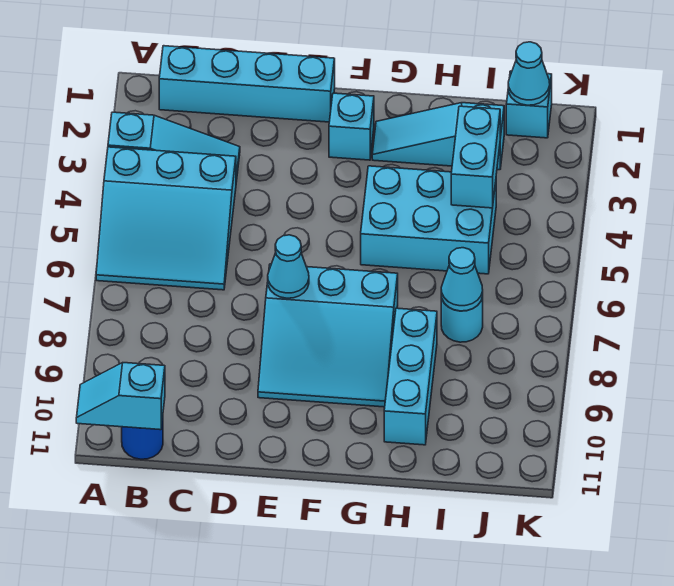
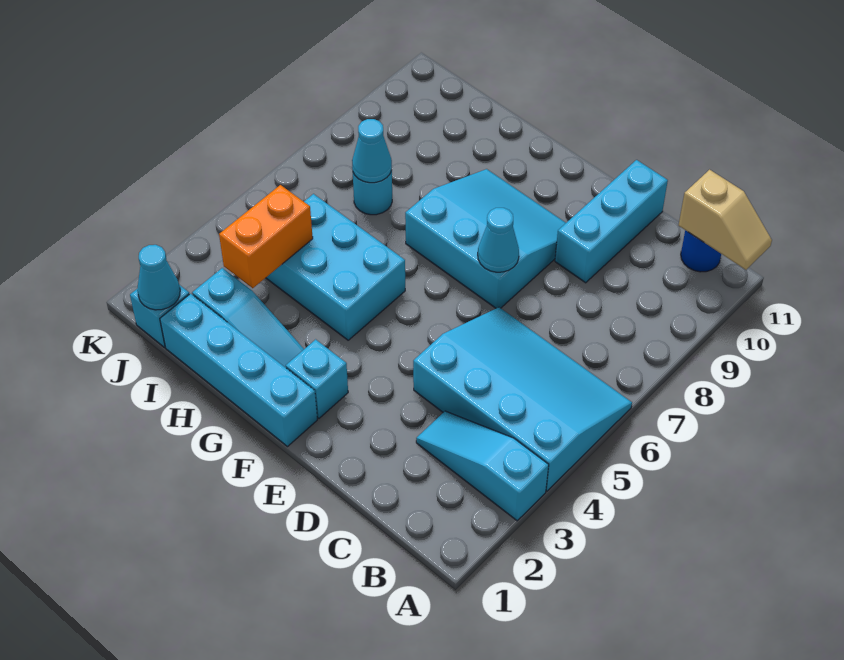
cyan slope A4:C6 level 1 top 4 -> cyan slope A4:D6 level 1 top 4
cyan slope A11:B11 level 2 top B -> tan slope A11:B11 level 2 top B
cyan brick B1:E1 level 1 -> cyan brick F1:I1 level 1
cyan brick H8:H10 level 1 -> cyan brick D9:D11 level 1
cyan brick I3:I4 level 2 -> orange brick I3:I4 level 2

